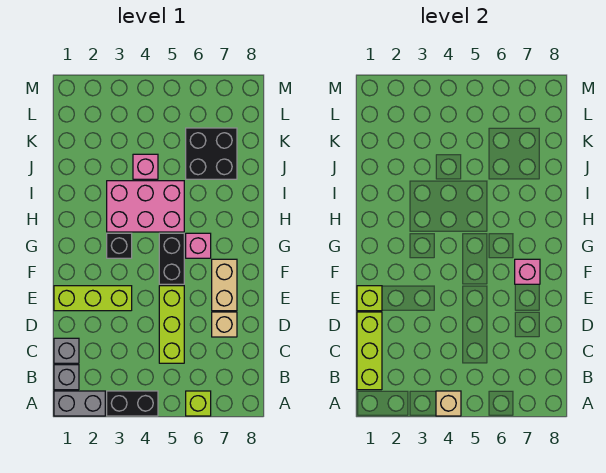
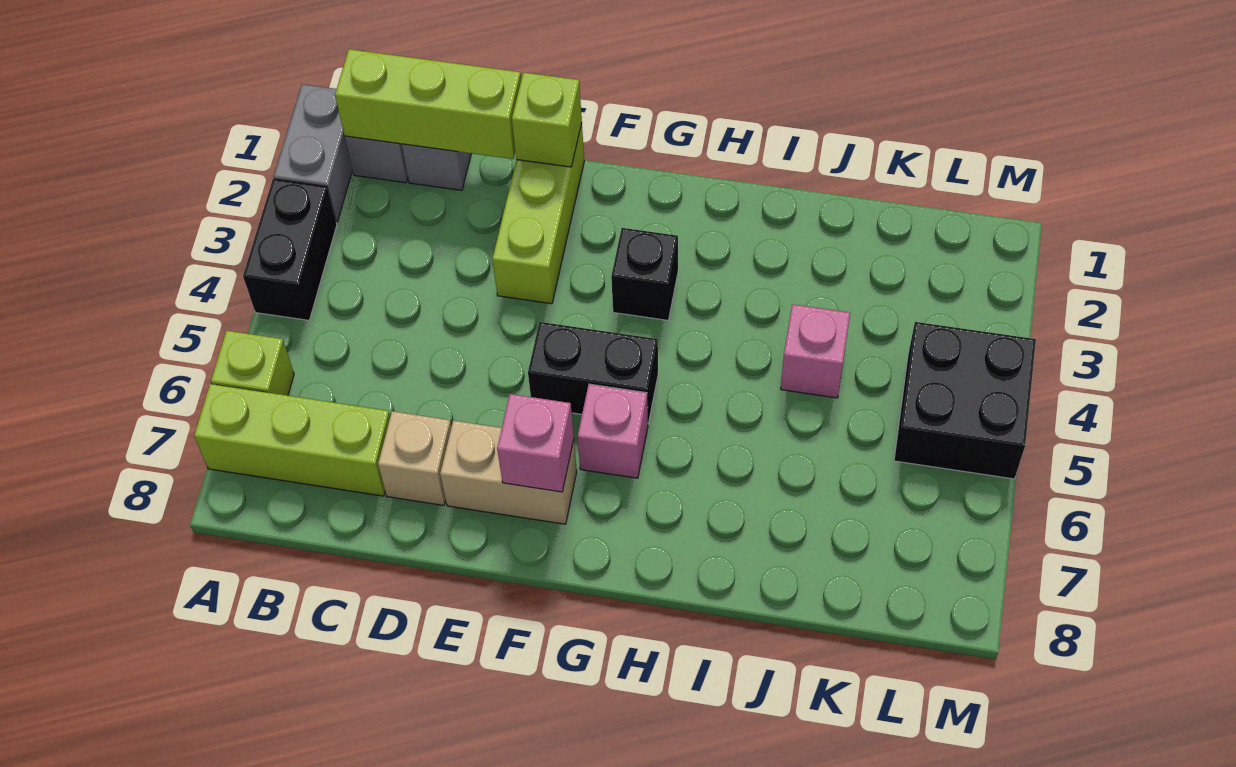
tan brick A4 level 2 -> none
lime brick C5:E5 level 1 -> lime brick A7:C7 level 1
pink brick H3:I5 level 1 -> none
black brick J6:K7 level 1 -> black brick L4:M5 level 1

